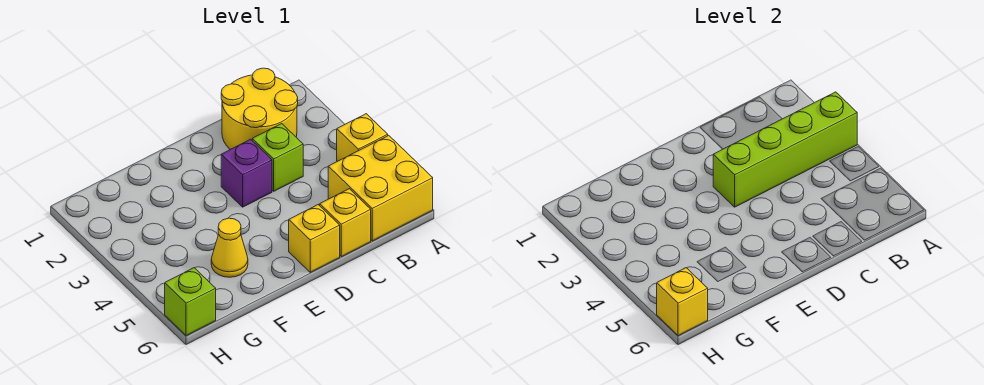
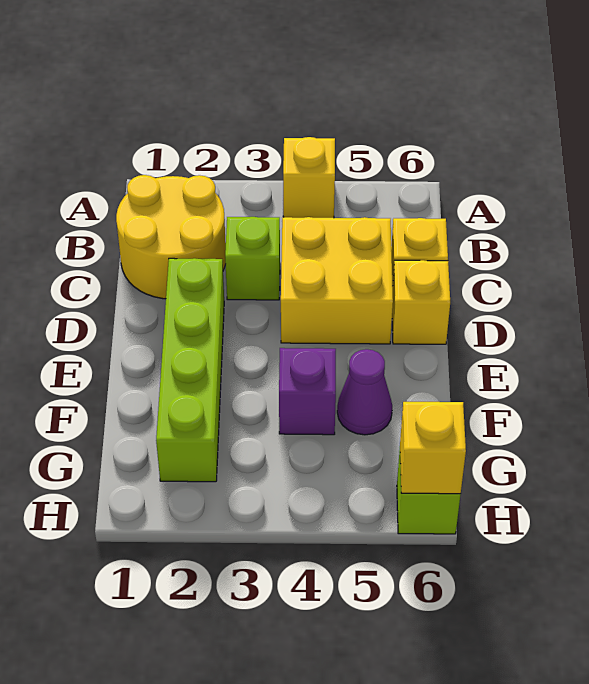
lime brick A3:D3 level 2 -> lime brick D2:G2 level 1
yellow brick A5:B6 level 1 -> yellow brick C4:D5 level 1
purple brick D3 level 1 -> purple brick F4 level 1
yellow cone F5 level 1 -> purple cone F5 level 1

